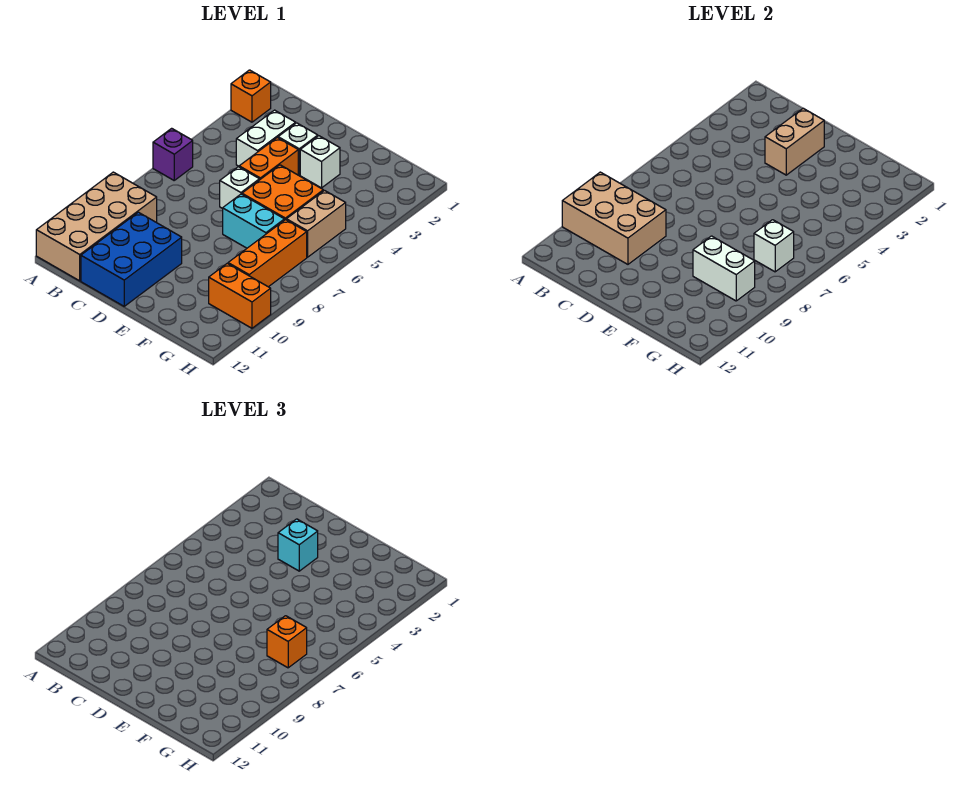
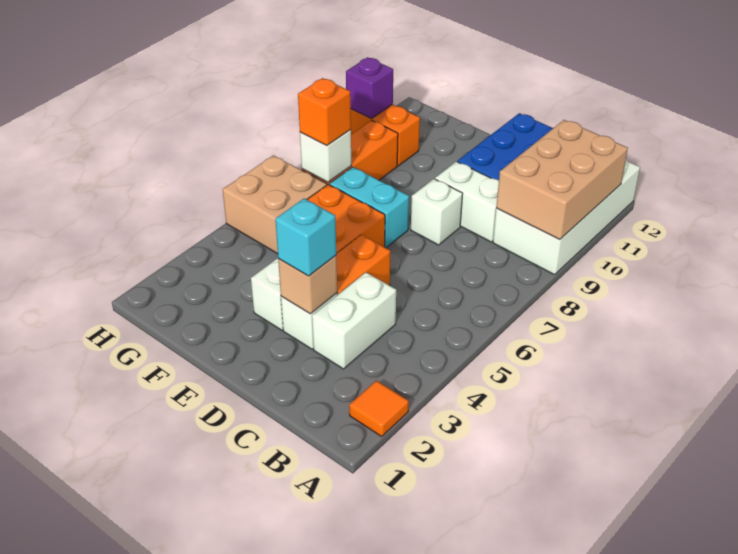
orange brick A2 level 1 -> orange tile A2 level 1
purple brick A6 level 1 -> purple brick H10 level 2
tan brick A9:B12 level 1 -> white brick A9:B12 level 1
tan brick A9:C10 level 2 -> tan brick A9:B11 level 2
tan brick D2:D3 level 2 -> tan brick D3 level 2
white brick D6 level 1 -> white brick D8 level 1
white brick F9:G9 level 2 -> white brick C9:D9 level 1
tan brick G5:G6 level 1 -> tan brick G5:H6 level 1

